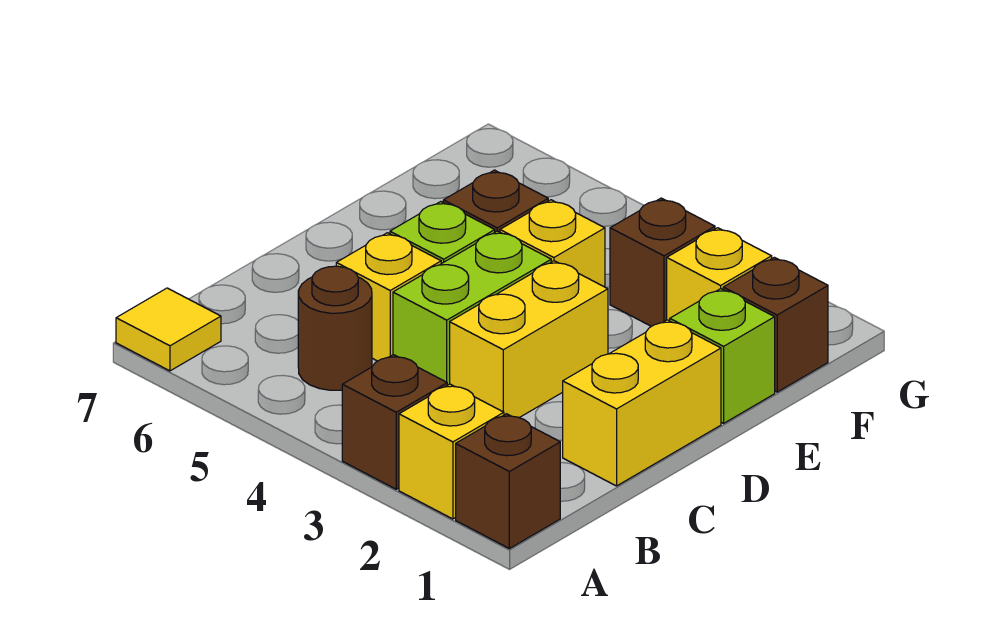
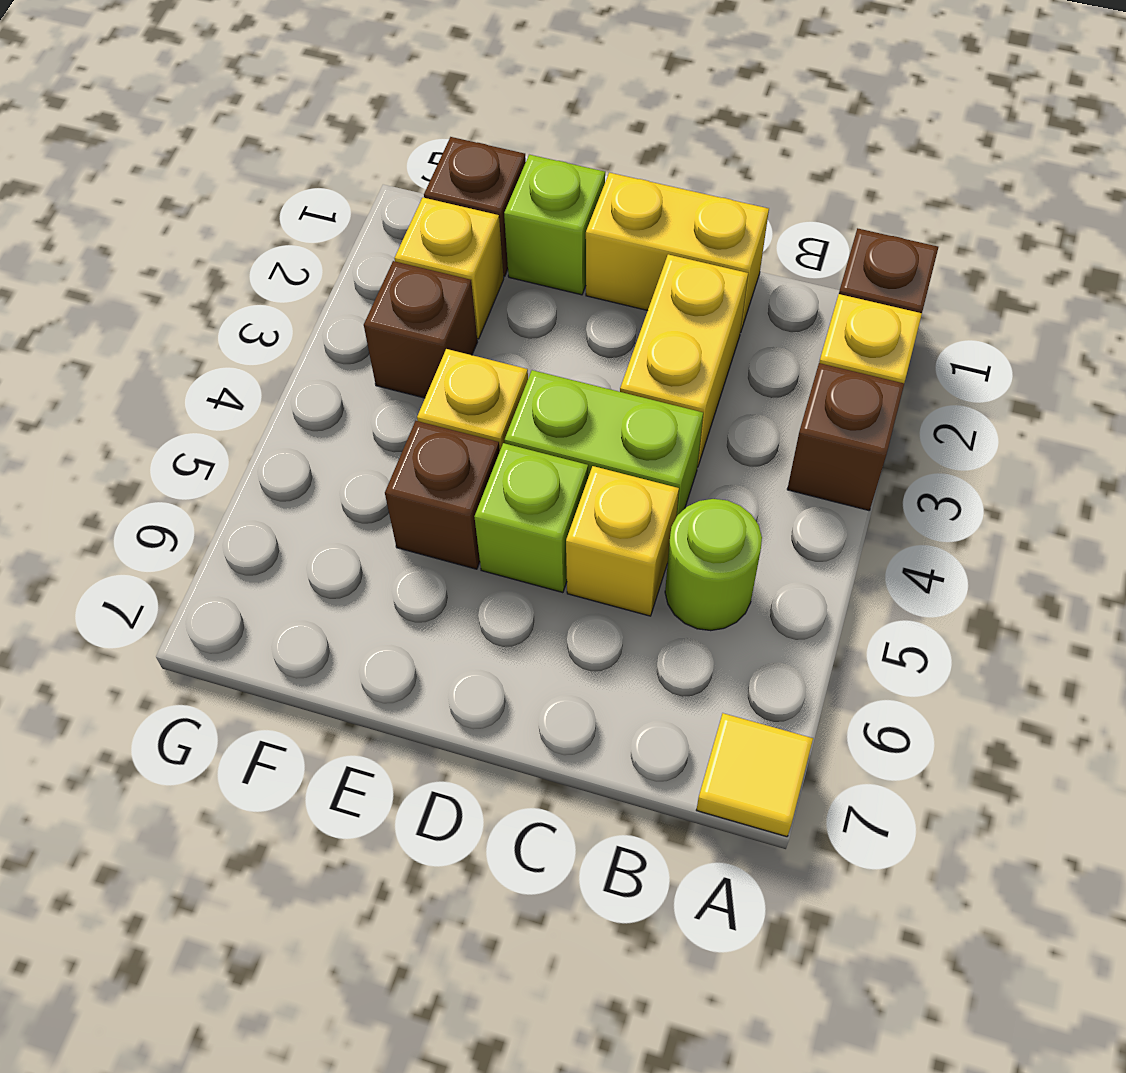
brown round brick B5 level 1 -> lime round brick B5 level 1
yellow brick C3:D3 level 1 -> yellow brick C2:C3 level 1

